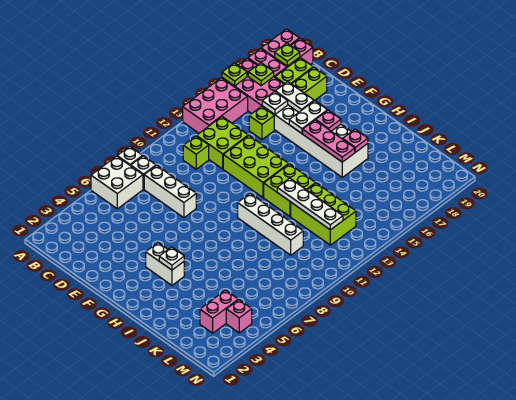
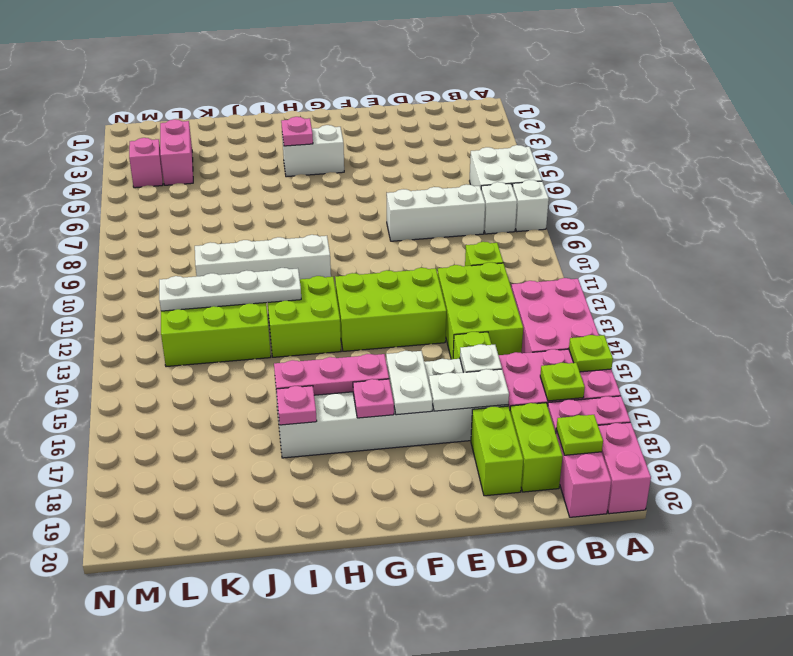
lime brick C12:D13 level 1 -> lime brick C12:D14 level 1
white plate H4 level 2 -> pink plate H4 level 2

